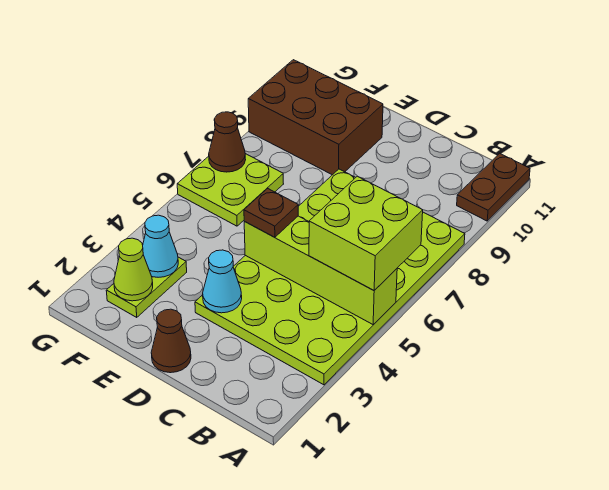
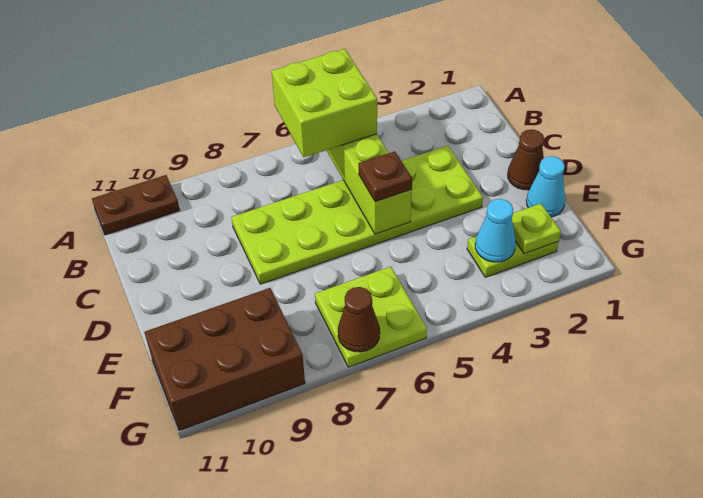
lime plate A3:D8 level 1 -> lime plate C3:D8 level 1
cyan cone D3 level 2 -> cyan cone E1 level 1
brown brick E9:G10 level 1 -> brown brick F9:G11 level 1
lime cone F2 level 2 -> lime plate F2 level 2

